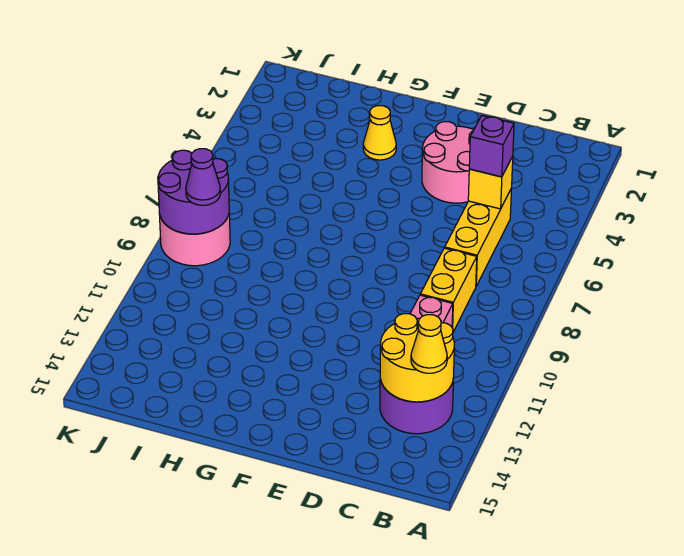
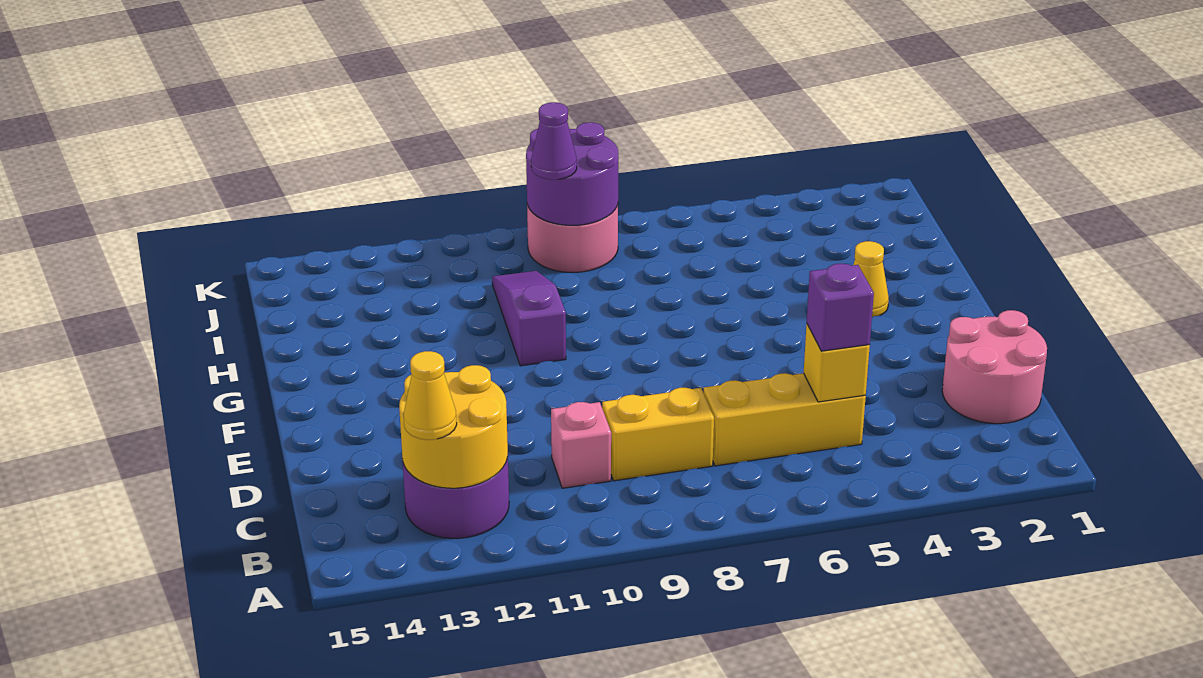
pink round brick D3:E4 level 1 -> pink round brick C1:D2 level 1
none -> purple slope G10:I10 level 1 top G

